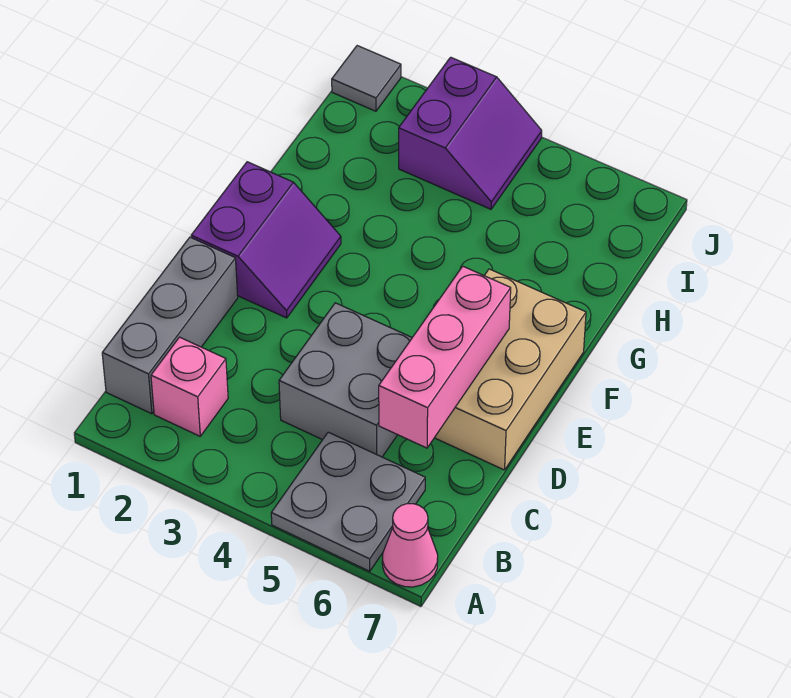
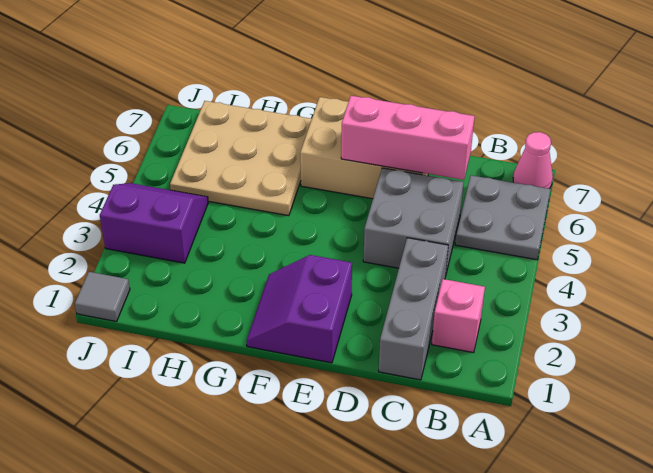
grey brick B1:D1 level 1 -> grey brick C1:C3 level 1
purple slope E1:F2 level 1 top 1 -> purple slope E1:F2 level 1 top E
none -> tan plate G5:I7 level 1

